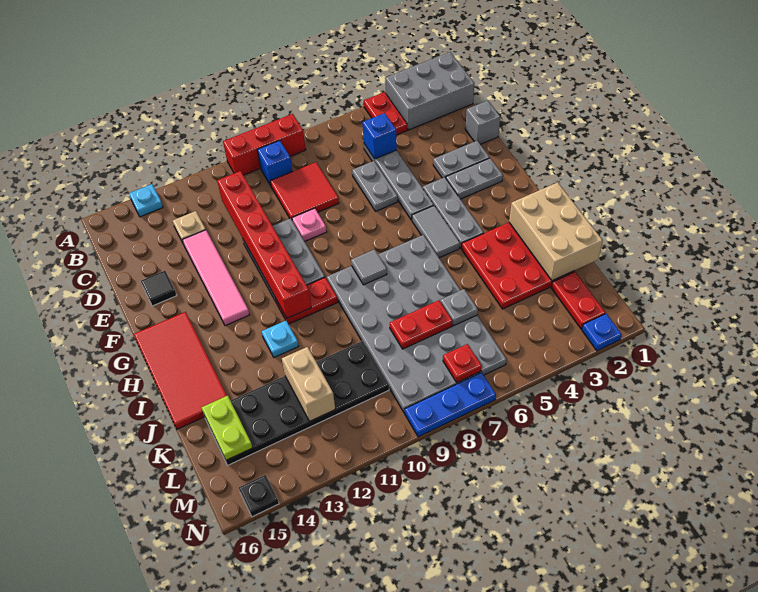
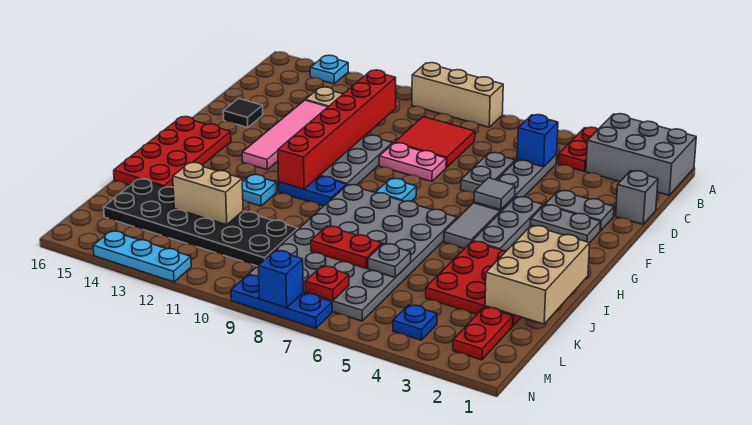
red brick A8:A10 level 1 -> tan brick A8:A10 level 1
blue brick B9 level 1 -> blue brick N8 level 2
pink plate E9 level 1 -> pink plate E8:E9 level 1
none -> cyan plate G8 level 1
red tile G15:J16 level 1 -> red plate G15:J16 level 1
grey tile H8 level 2 -> grey tile F5 level 2
red plate H10:H11 level 1 -> blue plate H10:H11 level 1
tan brick K12:L12 level 2 -> tan brick K12:K13 level 2
lime plate K15:L15 level 2 -> none
blue plate N2 level 1 -> blue plate M4 level 1
none -> cyan plate N12:N14 level 1
black plate N15 level 1 -> none

